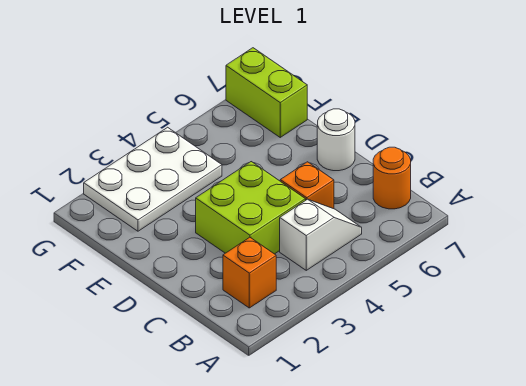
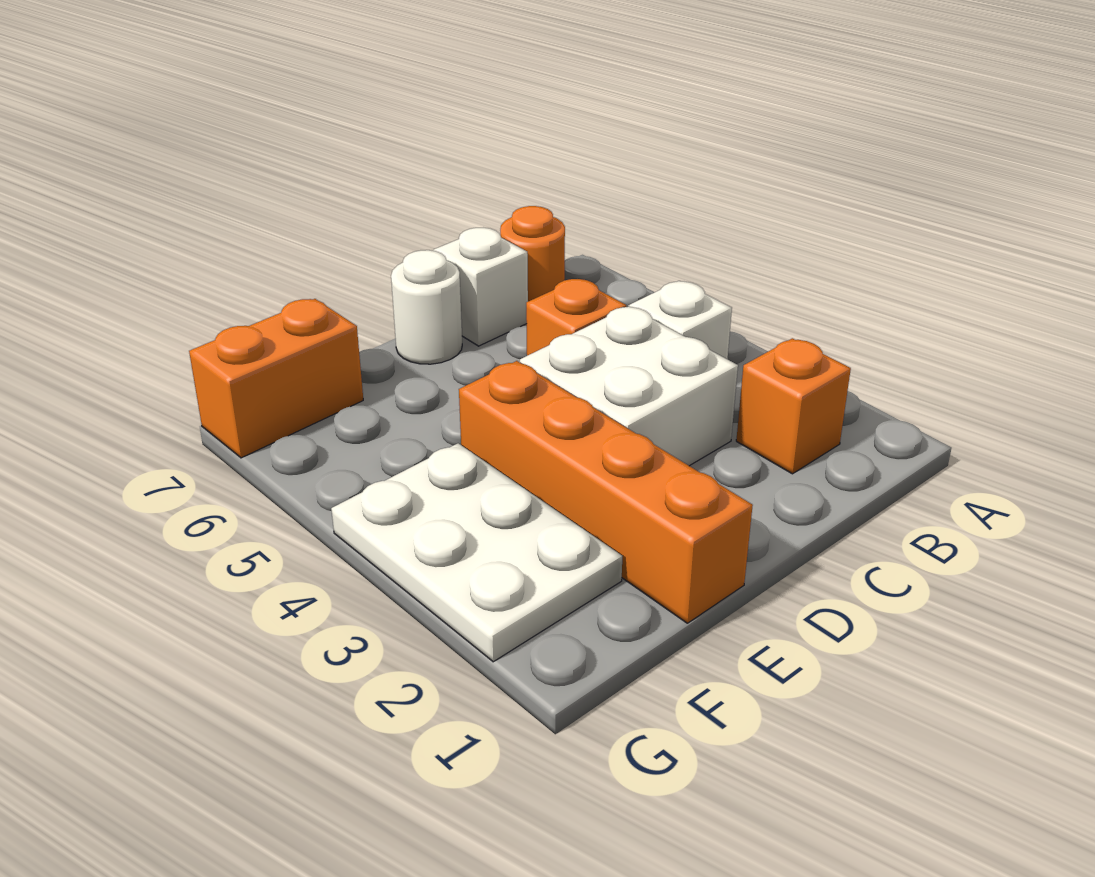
lime brick C3:D4 level 1 -> white brick C3:D4 level 1
none -> white brick C7 level 1
none -> orange brick E1:E4 level 1
lime brick F7:G7 level 1 -> orange brick F7:G7 level 1

